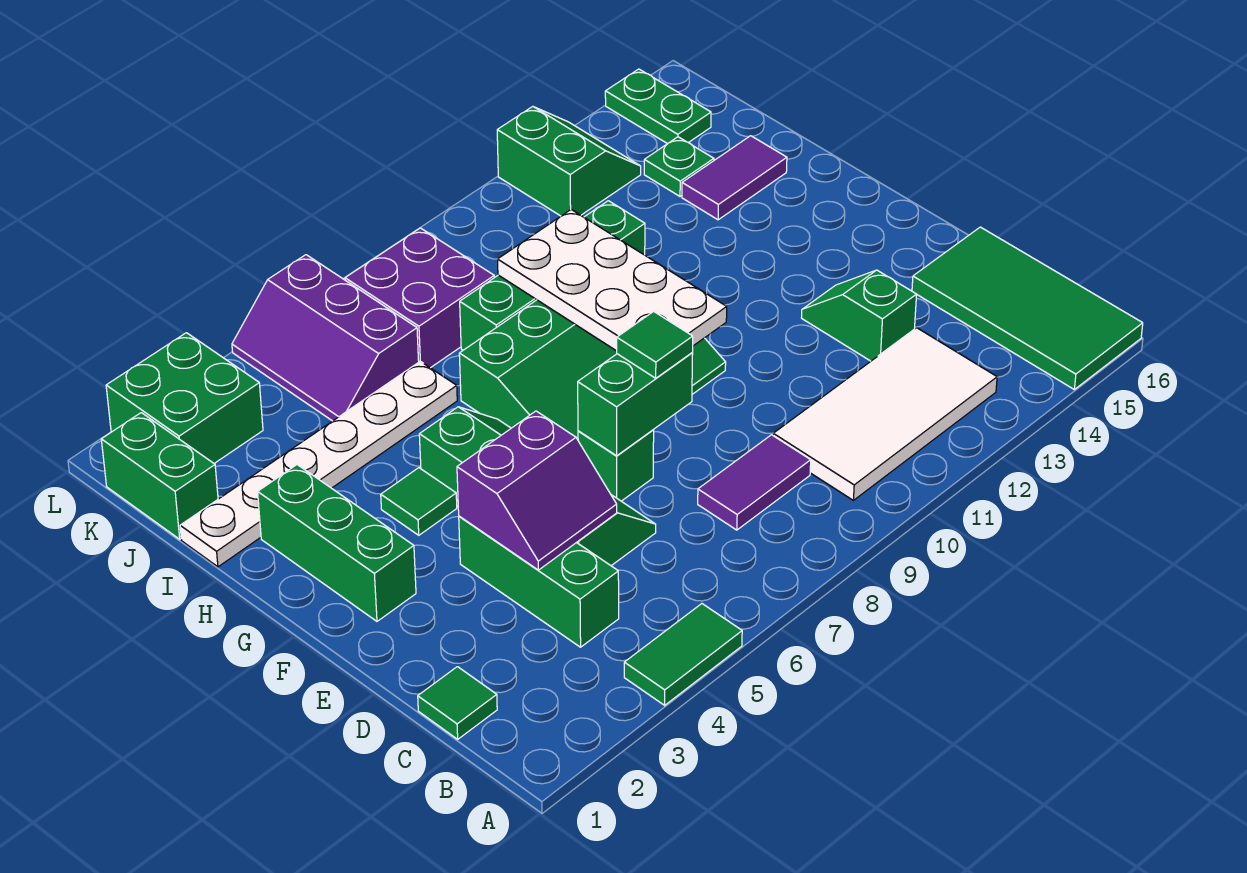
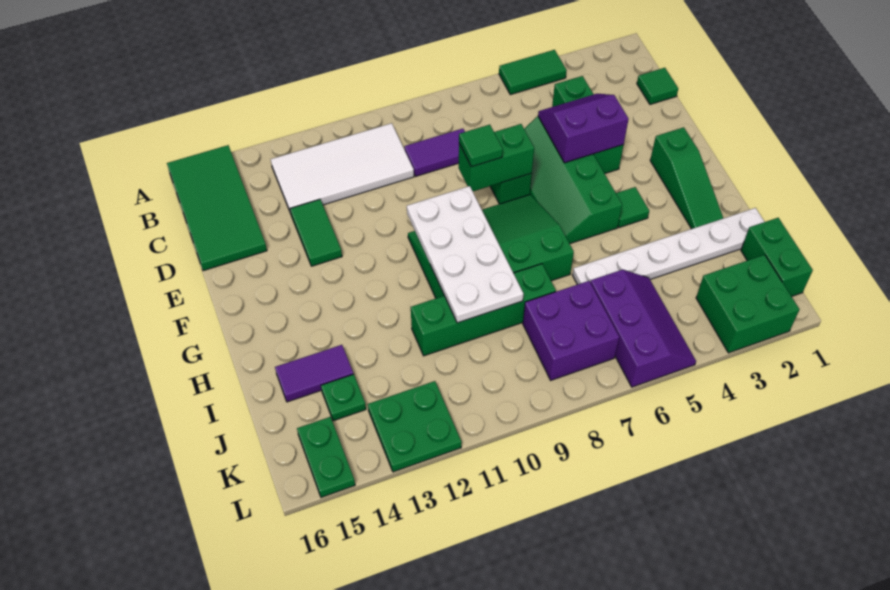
green slope D13:E13 level 1 top D -> green tile D13:E13 level 1
green brick F2:H2 level 1 -> green slope F2:H2 level 1 top F
green slope K12:L13 level 1 top 12 -> green plate K12:L13 level 1

